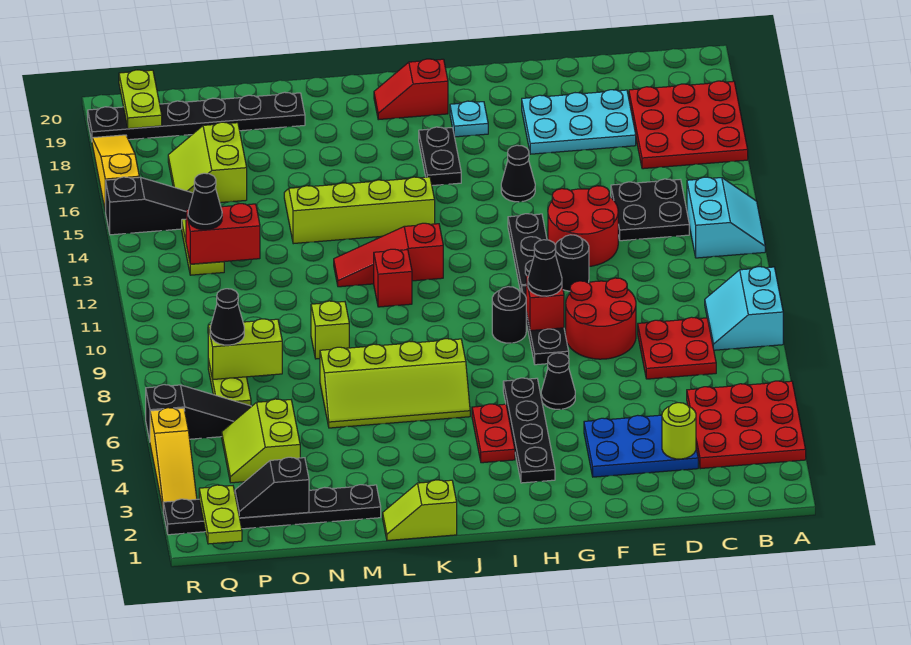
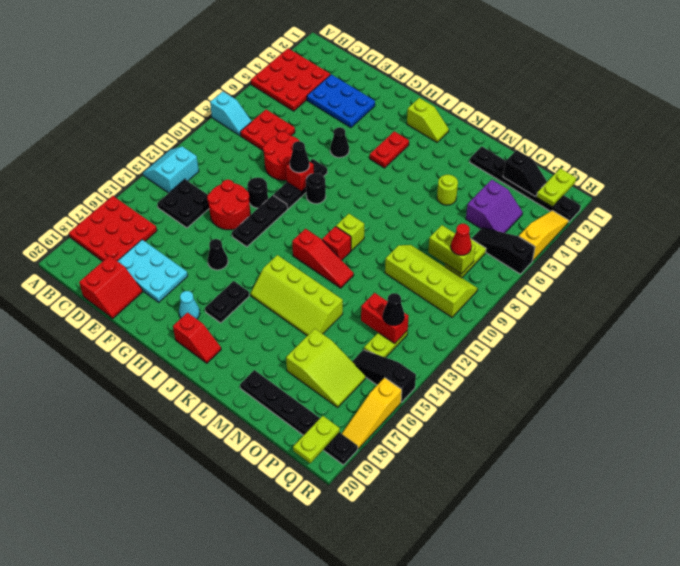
cyan slope A8:B9 level 1 top A -> cyan slope A8:B8 level 1 top A
lime round brick D3 level 2 -> lime round brick M5 level 1
none -> red slope D19:E20 level 1 top D
black plate H3:H6 level 1 -> none
cyan plate H18 level 1 -> cyan cone H18 level 1
lime slope J6:M7 level 1 top 7 -> lime slope N9:Q10 level 1 top 10
lime slope K1:L1 level 1 top K -> lime slope I2:J2 level 1 top I
lime brick M9 level 1 -> lime brick K10 level 1
lime slope O4:P5 level 1 top O -> purple slope O4:P5 level 1 top O
lime slope O16:P17 level 1 top O -> lime slope N16:P17 level 1 top N
black cone P8 level 3 -> red cone P8 level 3

